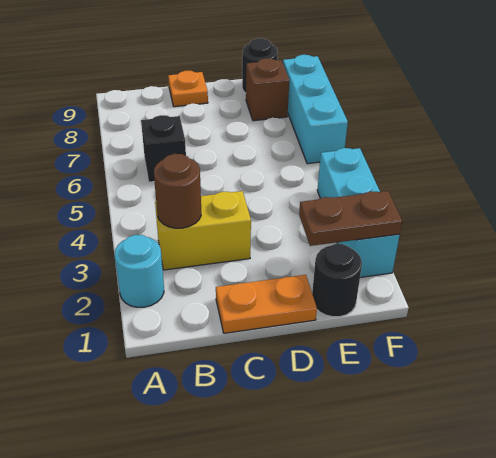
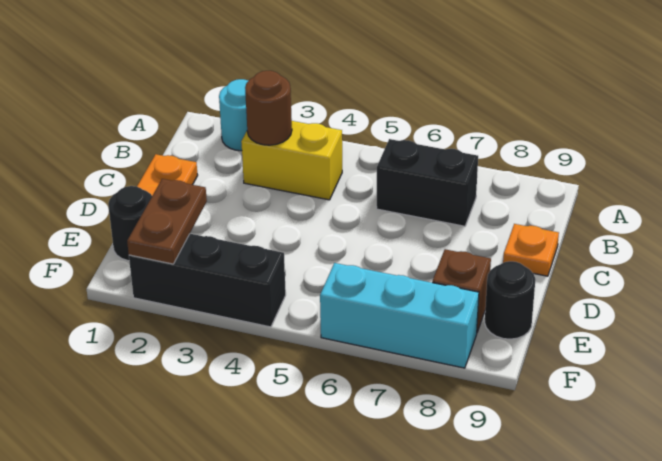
yellow brick B3:C3 level 1 -> yellow brick B3:B4 level 1
black brick B6 level 1 -> black brick B6:B7 level 1
cyan brick F2:F4 level 1 -> black brick F2:F4 level 1

